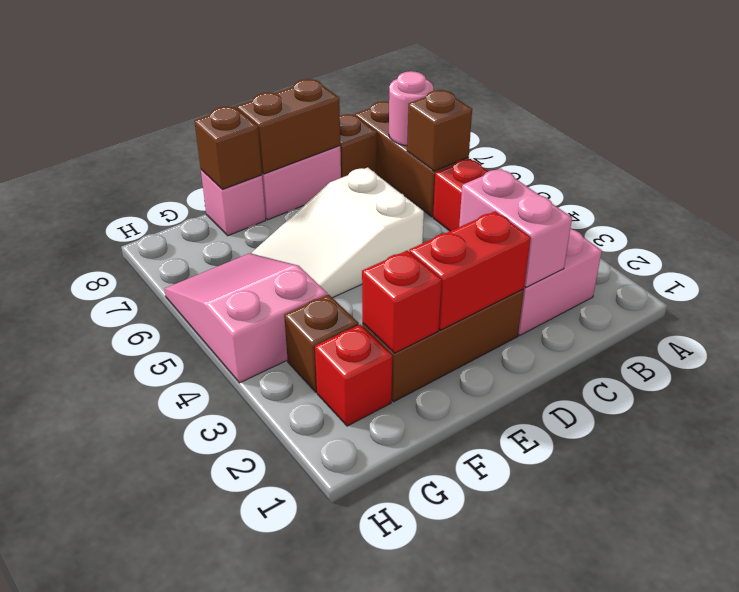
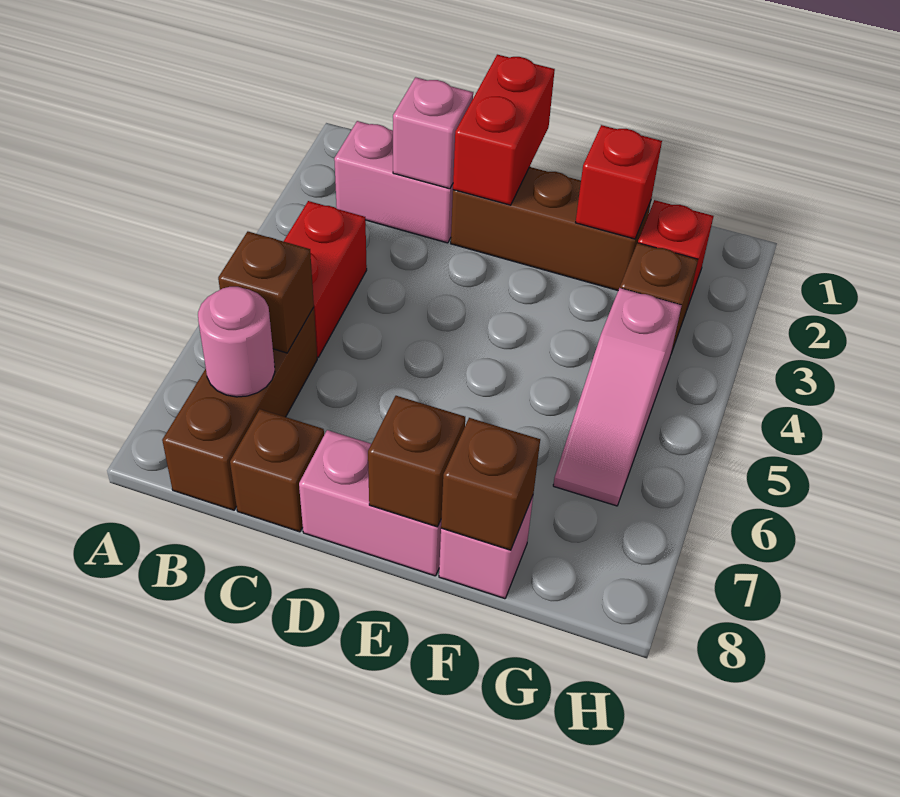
pink brick C2:C3 level 2 -> pink brick C2 level 2
red brick D2:E2 level 2 -> red brick D1:D2 level 2
white slope D5:F6 level 1 top D -> none
brown brick D8:E8 level 2 -> brown brick E8 level 2
pink slope G4:H6 level 1 top 4 -> pink slope G4:G6 level 1 top 4

